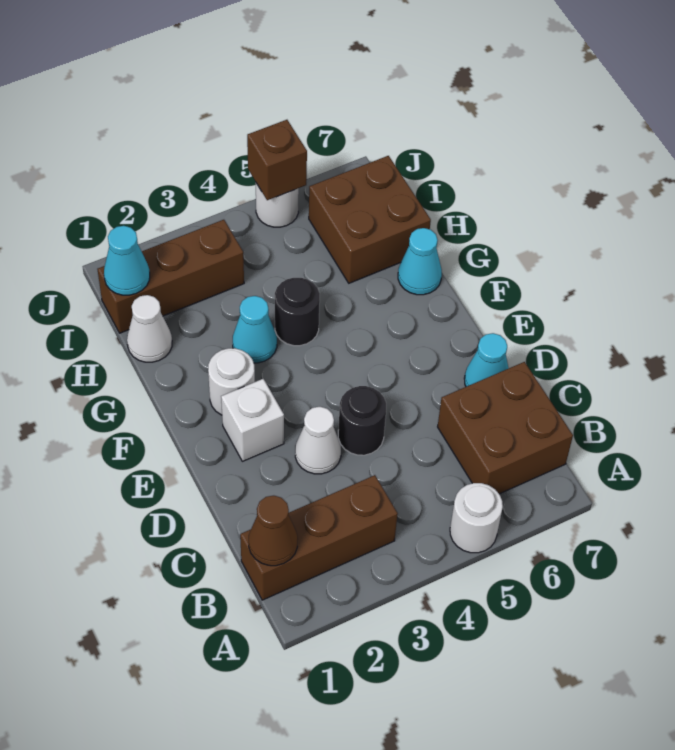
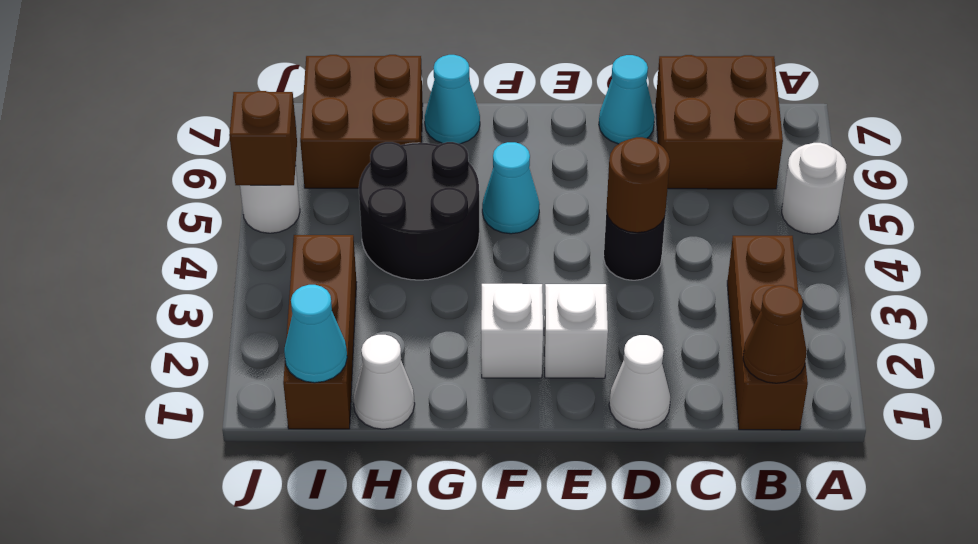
white cone D3 level 1 -> white cone D1 level 1
none -> brown round brick D4 level 2
white round brick F2 level 1 -> white brick F2 level 1
cyan cone G3 level 1 -> cyan cone F5 level 1
black round brick G4 level 1 -> black round brick G4:H5 level 1

